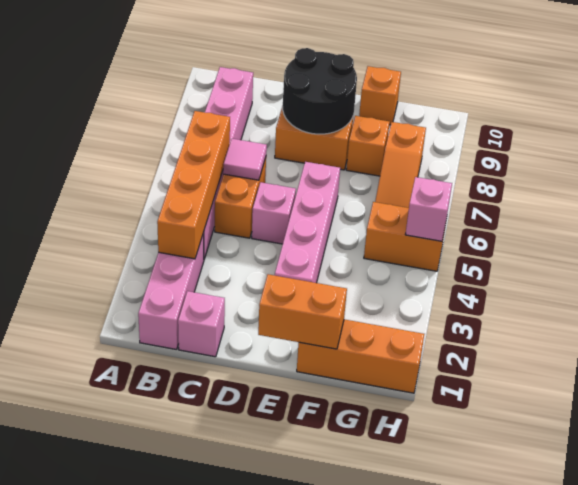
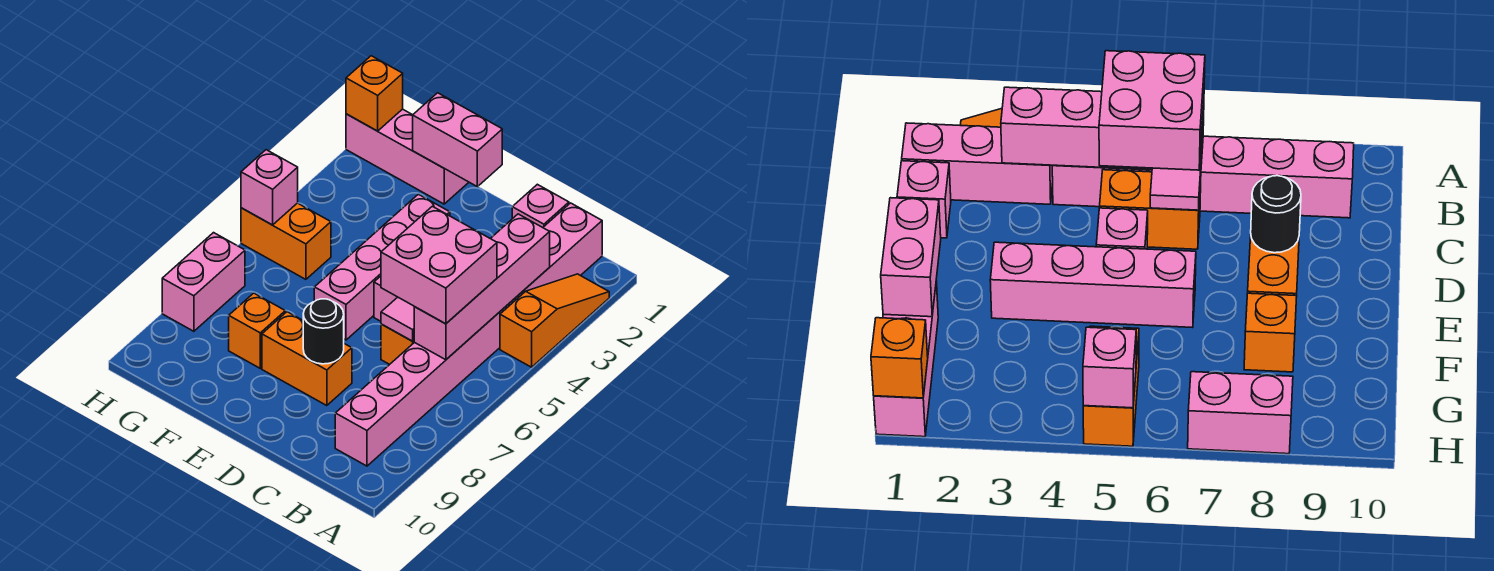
orange brick B3:B6 level 2 -> pink brick B3:B6 level 2
none -> pink brick B5:C6 level 3
black round brick D8:E9 level 2 -> black round brick D8 level 2
orange brick E1:F1 level 2 -> pink brick E1:F1 level 2
orange brick F1:H1 level 1 -> pink brick F1:H1 level 1
orange brick F10 level 1 -> orange brick H1 level 2
orange slope G6:G8 level 1 top 8 -> orange slope A2:A4 level 1 top 4
none -> pink brick H7:H8 level 1

